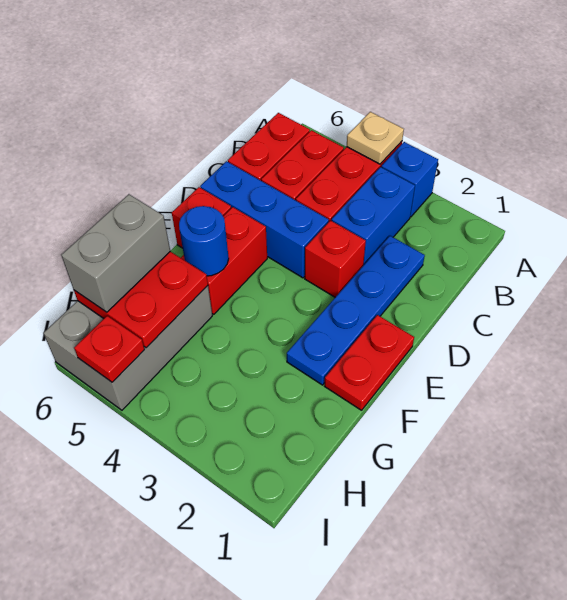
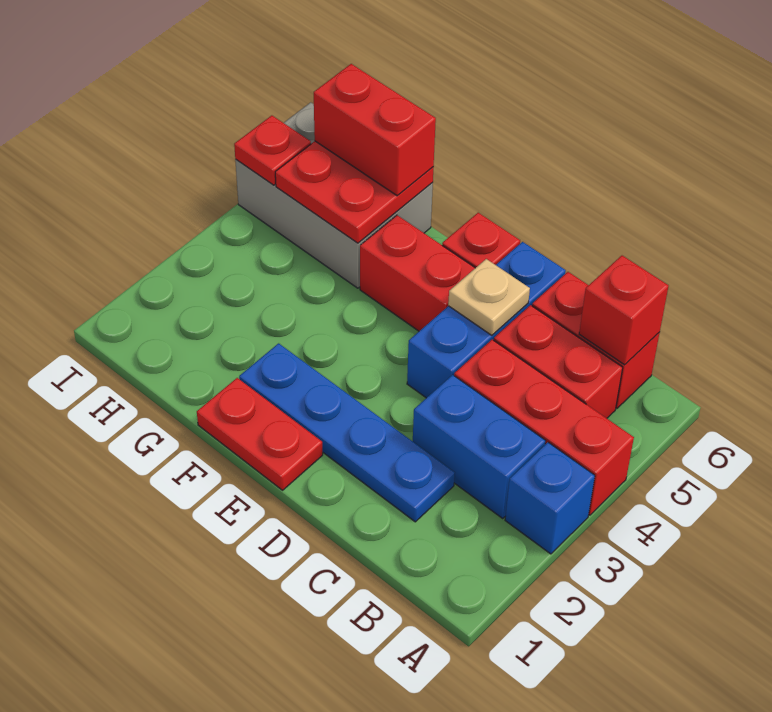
tan plate A4 level 2 -> tan plate D5 level 2
red brick D3 level 1 -> red brick B6 level 2
blue round brick F5 level 2 -> none
grey brick G6:H6 level 3 -> red brick G6:H6 level 3

